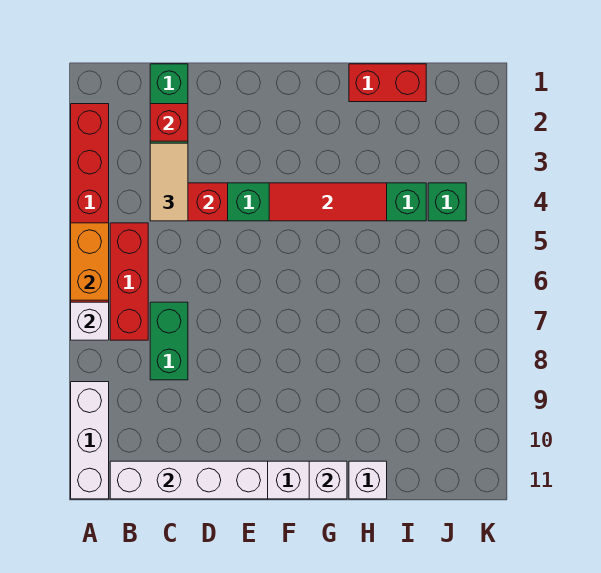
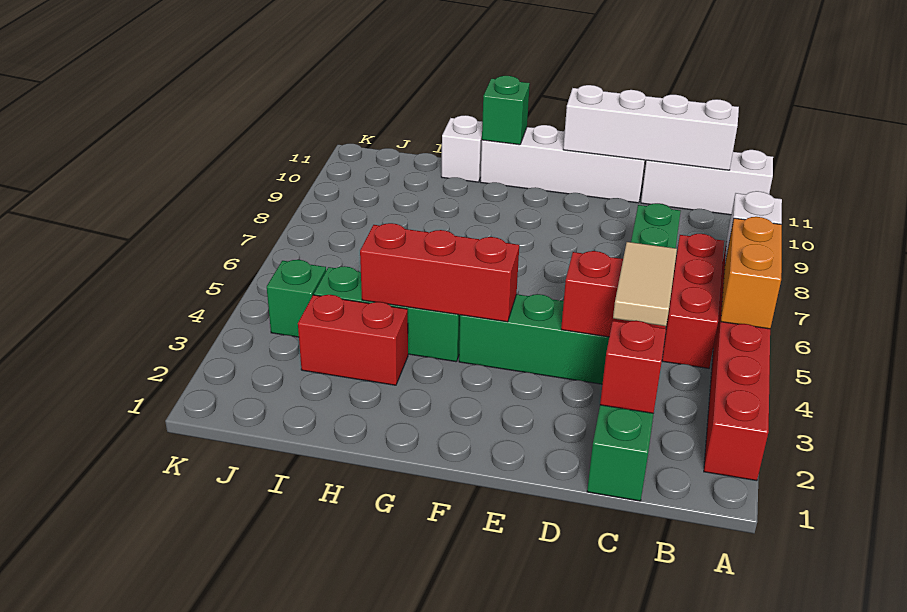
white brick A9:A11 level 1 -> white brick A11:C11 level 1
red tile F4:H4 level 2 -> red brick F4:H4 level 2
white brick G11 level 2 -> green brick G11 level 2
red brick H1:I1 level 1 -> red brick H3:I3 level 1

